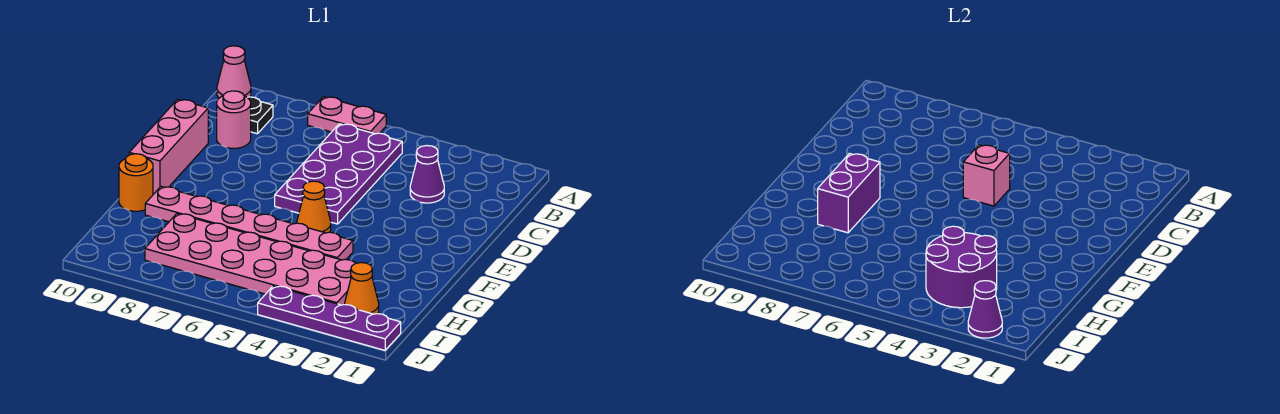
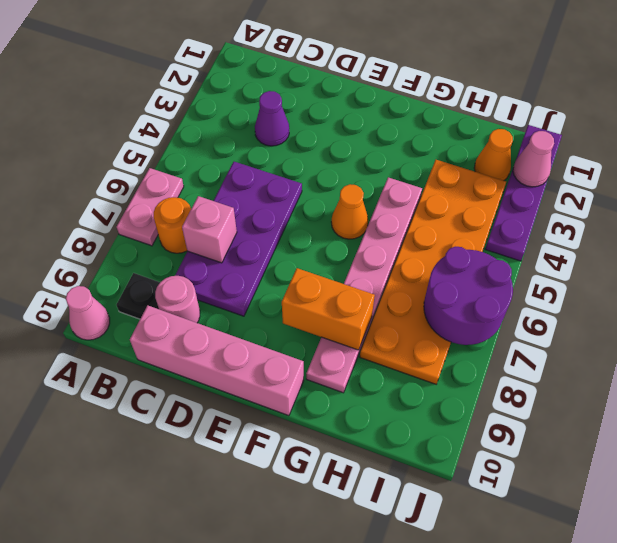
purple plate B5:E6 level 1 -> purple plate C5:D8 level 1
pink brick D5 level 2 -> pink brick C7 level 2
pink brick D10:F10 level 1 -> pink brick C10:F10 level 1
purple brick F8:G8 level 2 -> orange brick F8:G8 level 2
orange round brick G10 level 1 -> orange round brick B7 level 1
pink plate H3:I8 level 1 -> orange plate H3:I8 level 1
purple round brick H3:I4 level 2 -> purple round brick I6:J7 level 2
purple cone J2 level 2 -> pink cone J2 level 2

